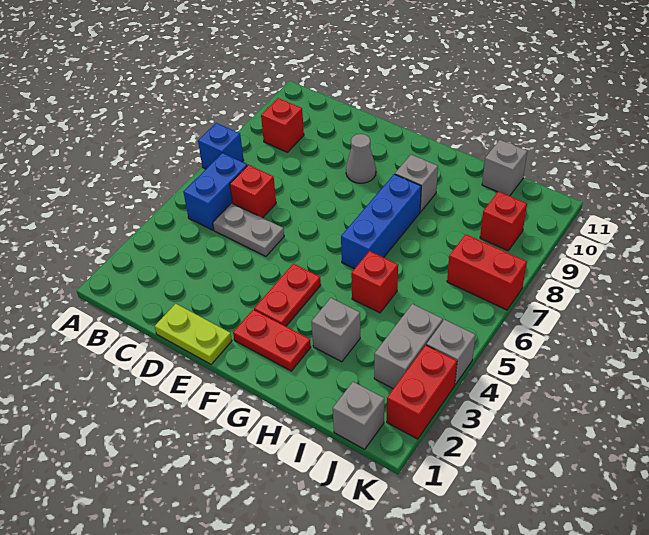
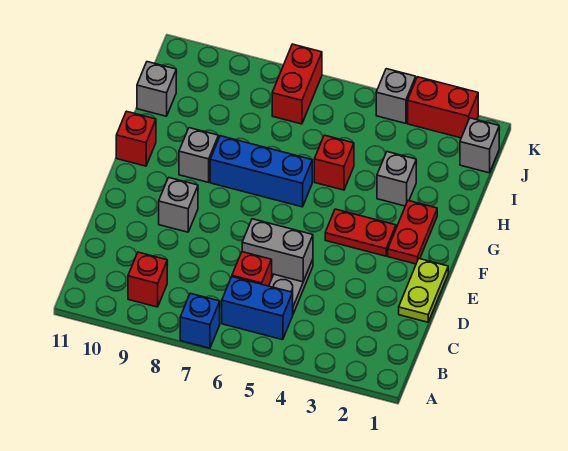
grey cone E9 level 1 -> grey brick E9 level 1
grey brick J3:J4 level 1 -> grey brick D5:D6 level 2
red brick J9 level 1 -> red brick G11 level 1

